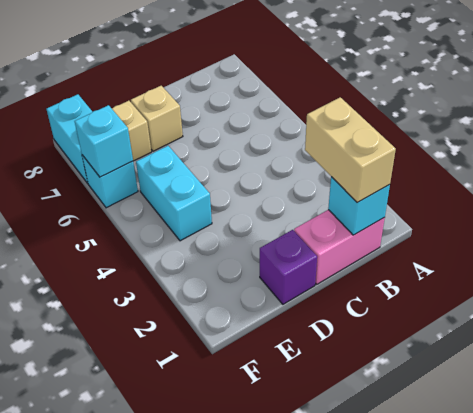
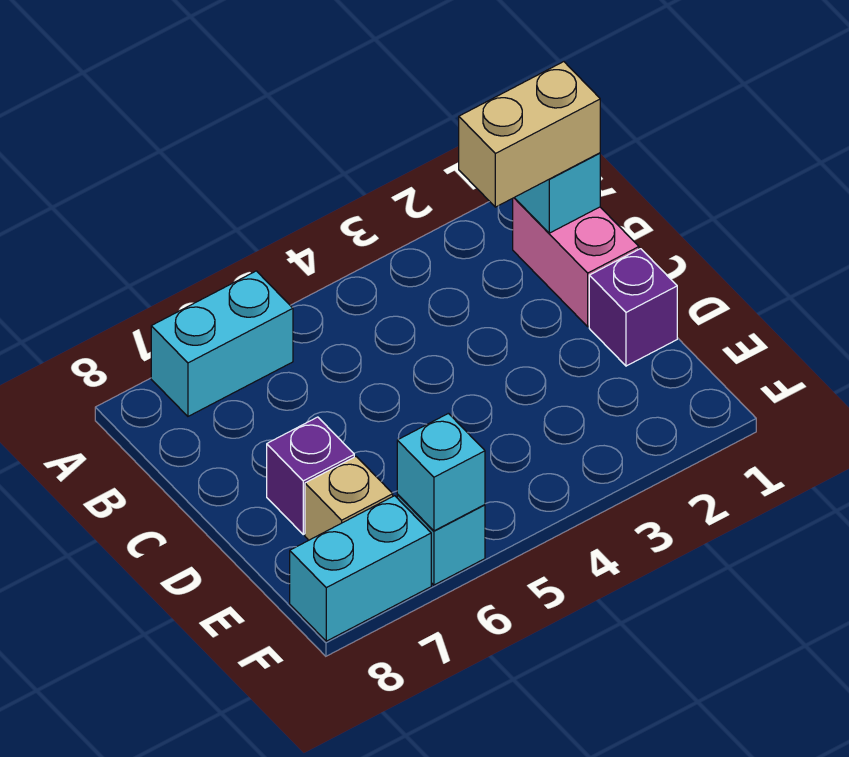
tan brick D7 level 1 -> purple brick D7 level 1
cyan brick E4:E5 level 1 -> cyan brick A6:A7 level 1

